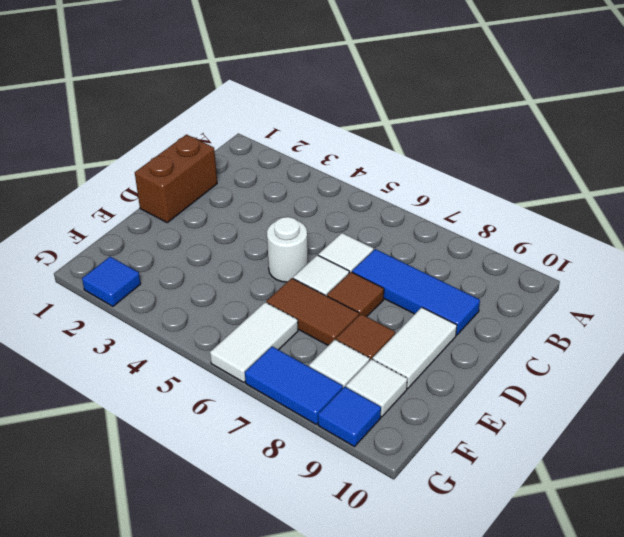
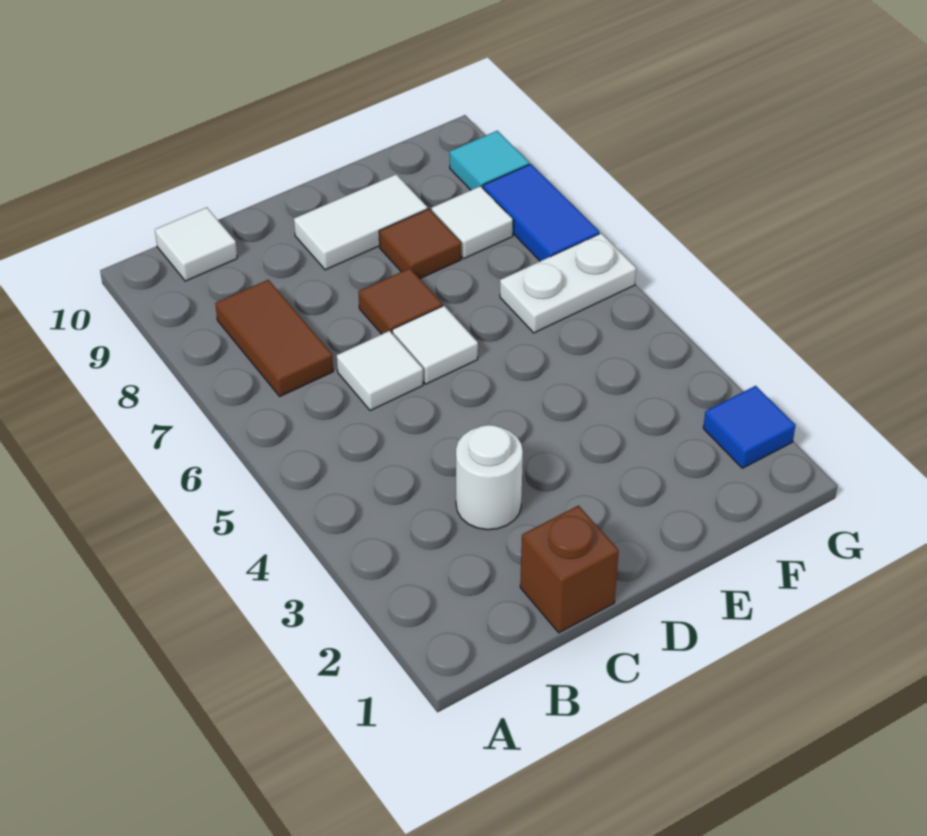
brown brick C1:D1 level 1 -> brown brick C1 level 1
blue tile C7:C9 level 1 -> none
white round brick D5 level 1 -> white round brick C3 level 1
brown tile E6:E7 level 1 -> brown tile B7:B8 level 1
white tile F6:G6 level 1 -> white plate F6:G6 level 1
white tile F9 level 1 -> white tile B10 level 1
blue tile G9 level 1 -> cyan tile G9 level 1

